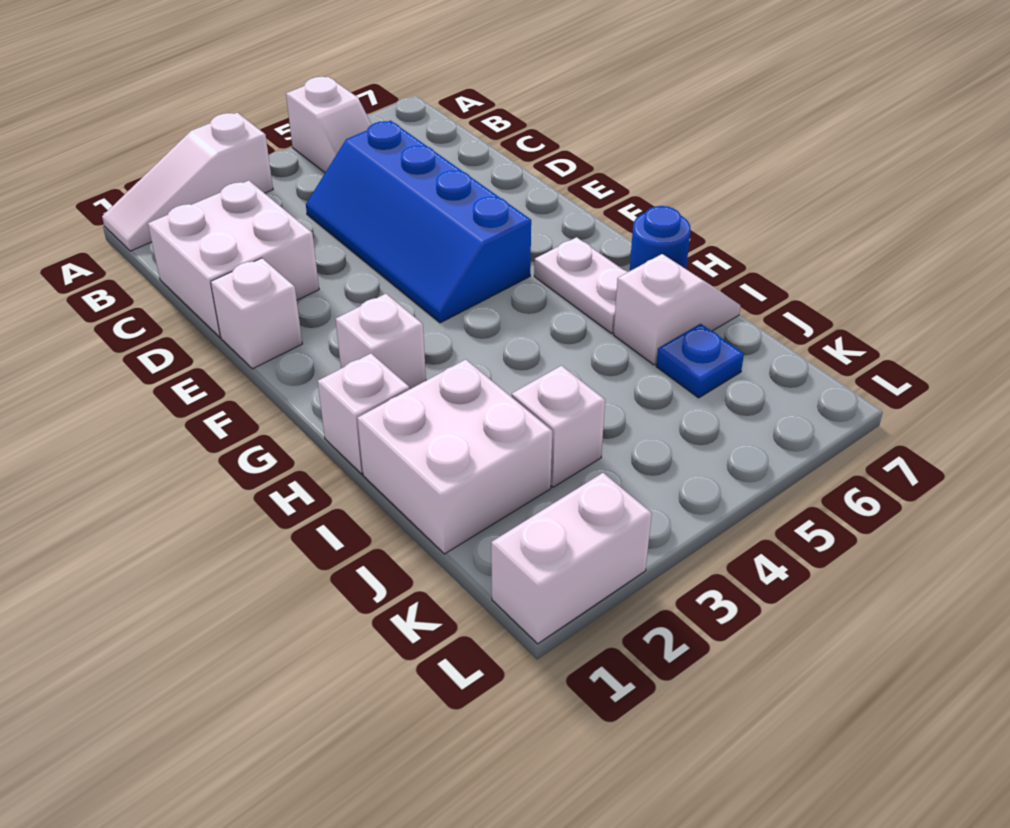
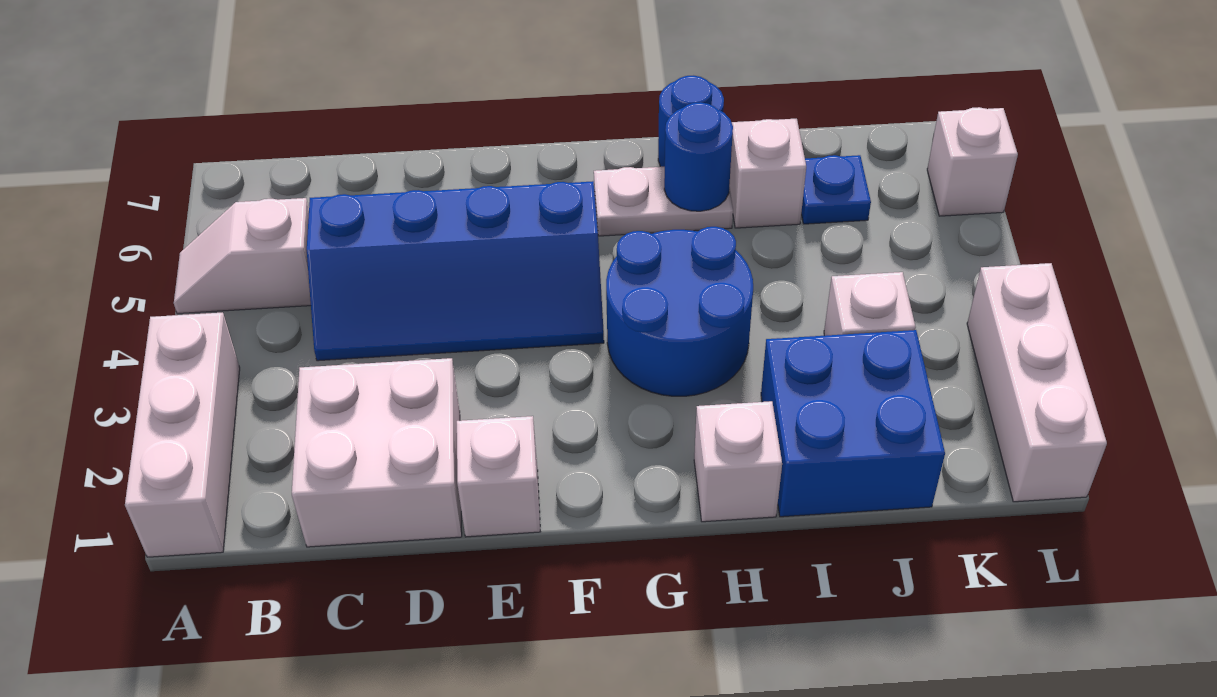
white slope A1:A3 level 1 top 3 -> white brick A1:A3 level 1
white slope A5:B5 level 1 top A -> white slope A5:B5 level 1 top B
white brick G2 level 1 -> white brick L6 level 1
none -> blue round brick G3:H4 level 1
none -> blue round brick H6 level 2
white brick I1:J2 level 1 -> blue brick I1:J2 level 1
white brick L1:L2 level 1 -> white brick L1:L3 level 1

